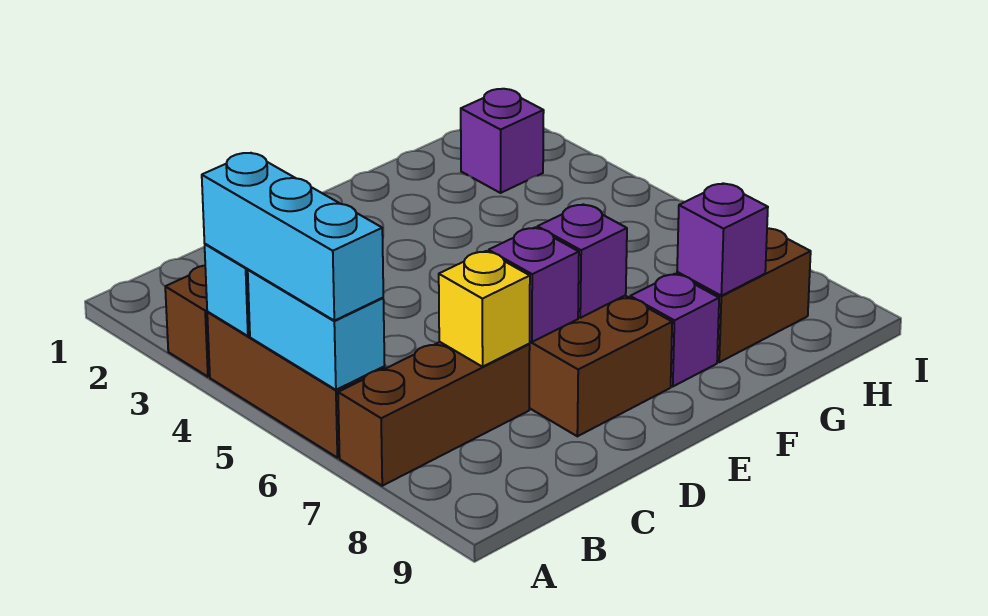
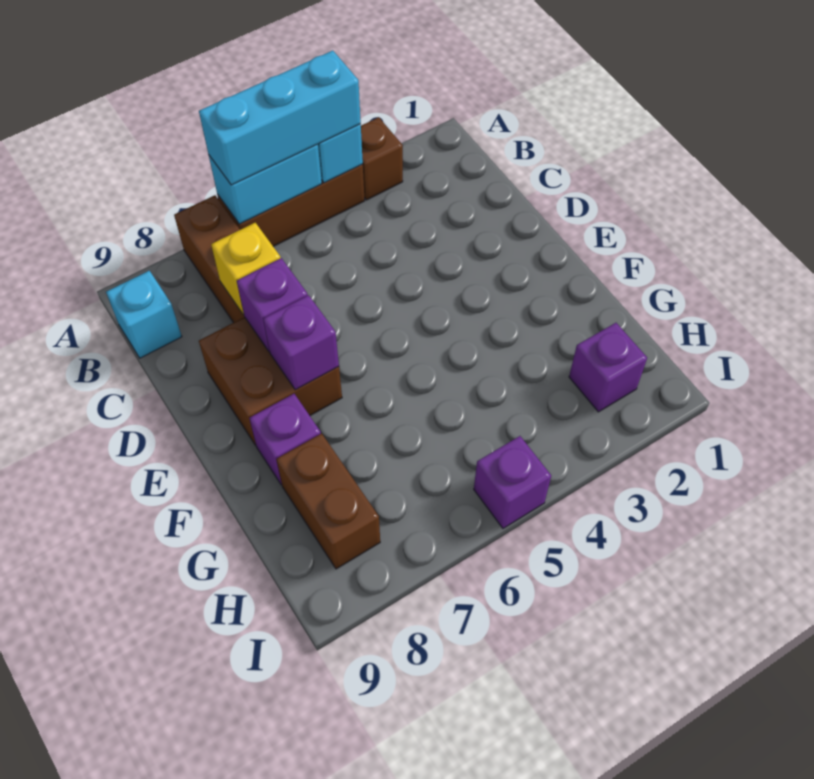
none -> cyan brick B9 level 1
purple brick G8 level 2 -> purple brick I5 level 1

